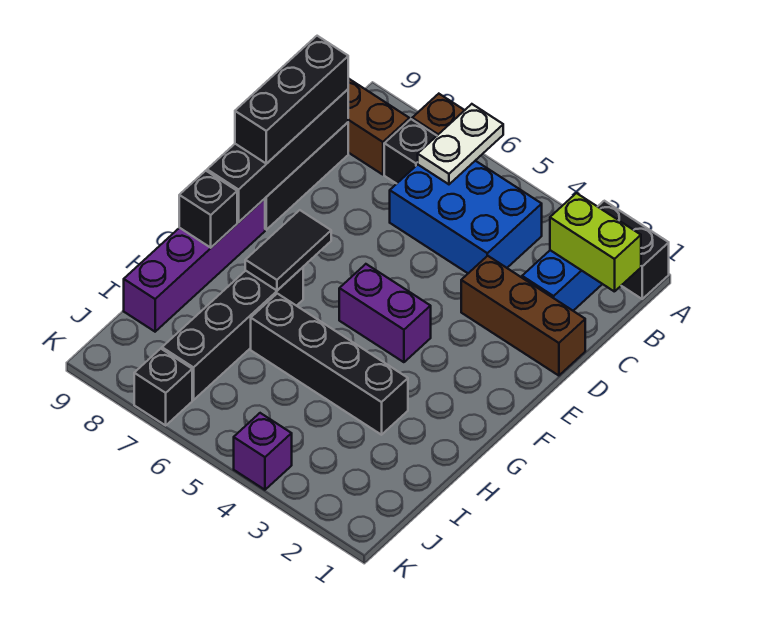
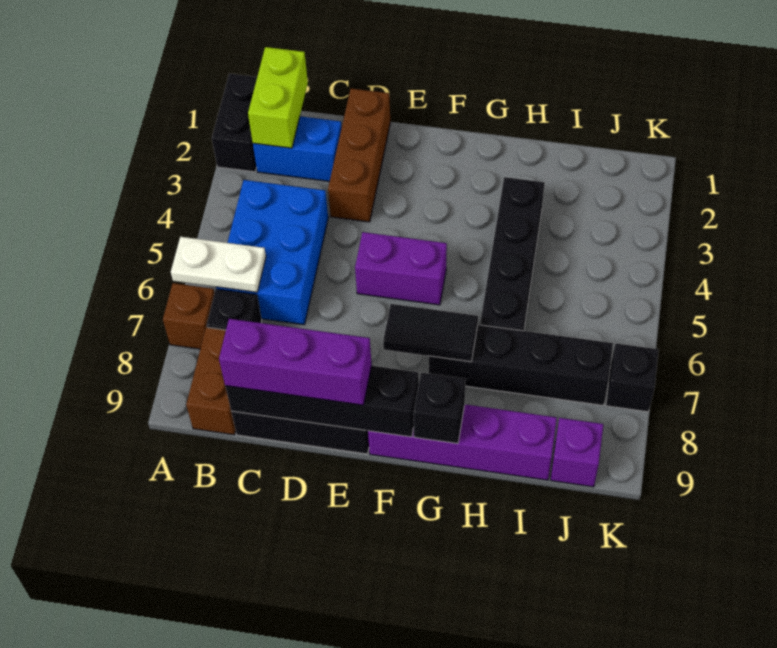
black brick C9:E9 level 3 -> purple brick C9:E9 level 3
purple brick F4:F5 level 1 -> purple brick E5:F5 level 1
purple brick K4 level 1 -> purple brick J9 level 1

